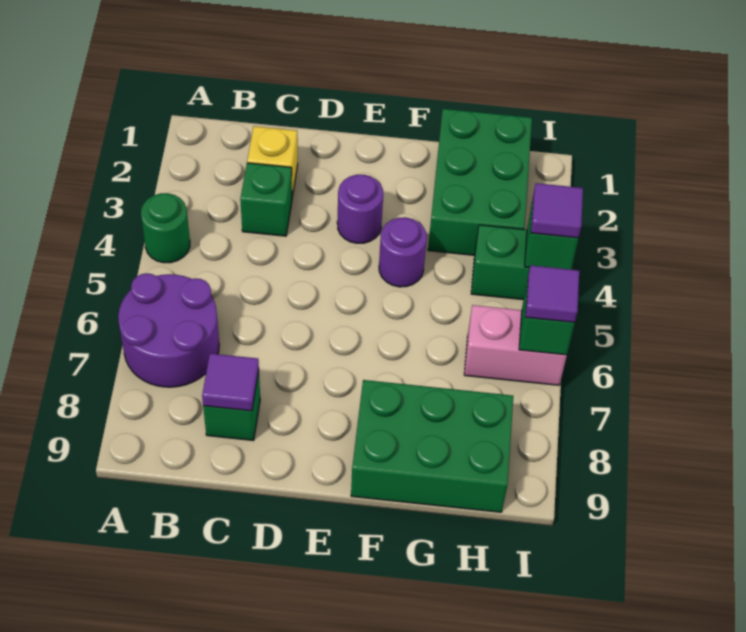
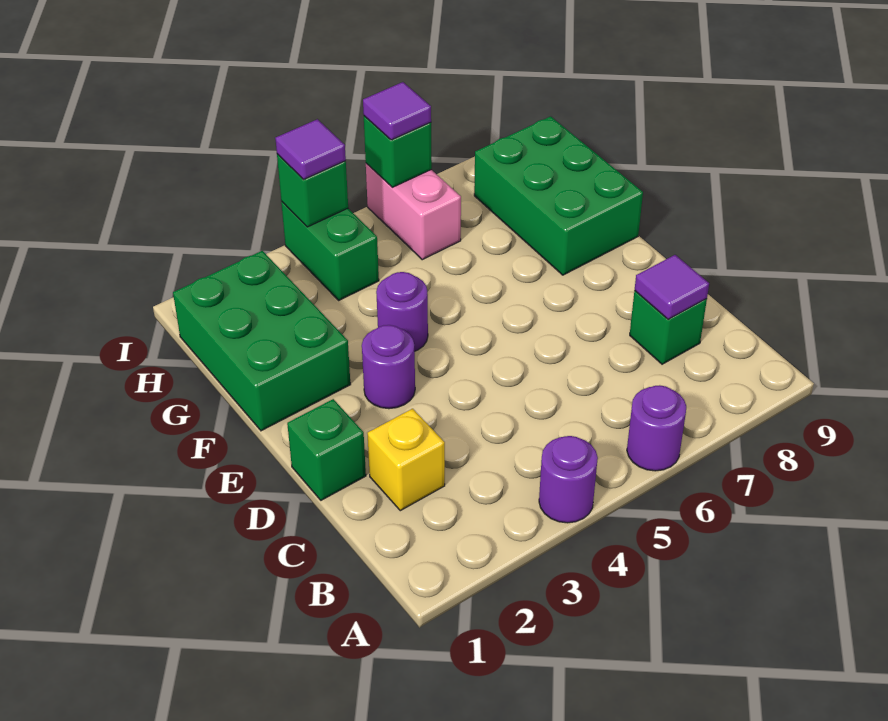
green round brick A4 level 1 -> purple round brick A4 level 1
purple round brick A6:B7 level 1 -> purple round brick A6 level 1
green brick C3 level 1 -> green brick D1 level 1
green brick G1:H3 level 1 -> green brick F1:H2 level 1

